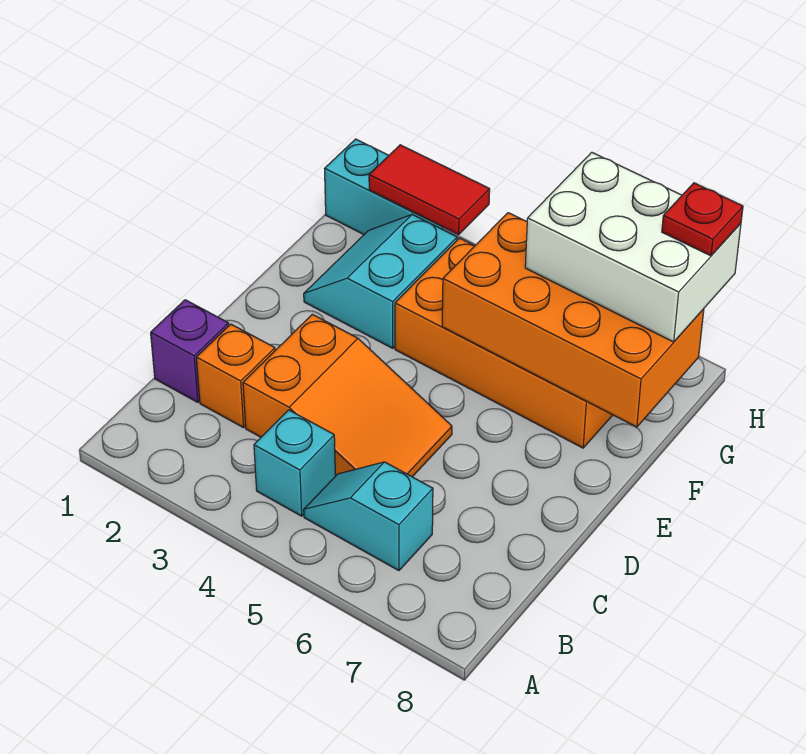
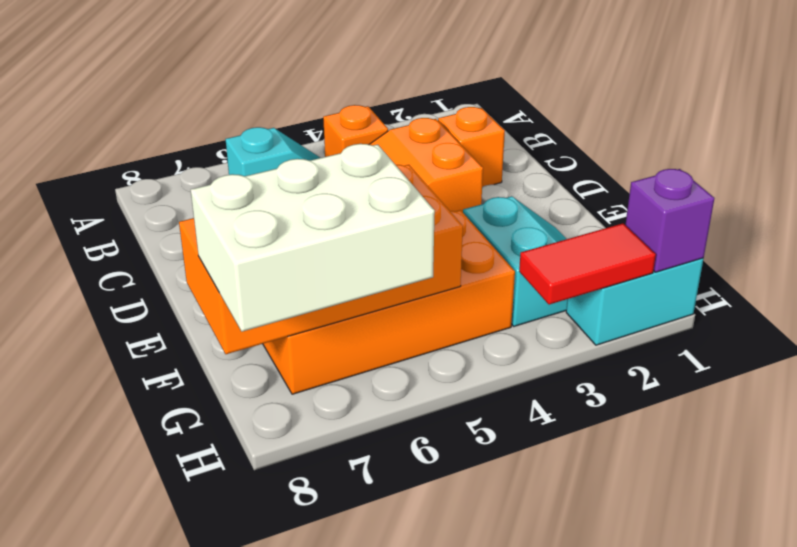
cyan brick B4 level 1 -> orange brick B4 level 1
purple brick C1 level 1 -> purple brick H1 level 2
red plate H8 level 4 -> none

